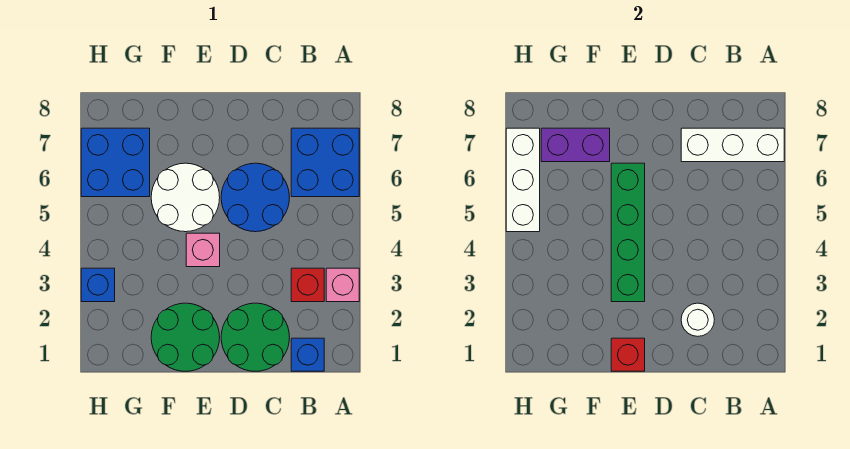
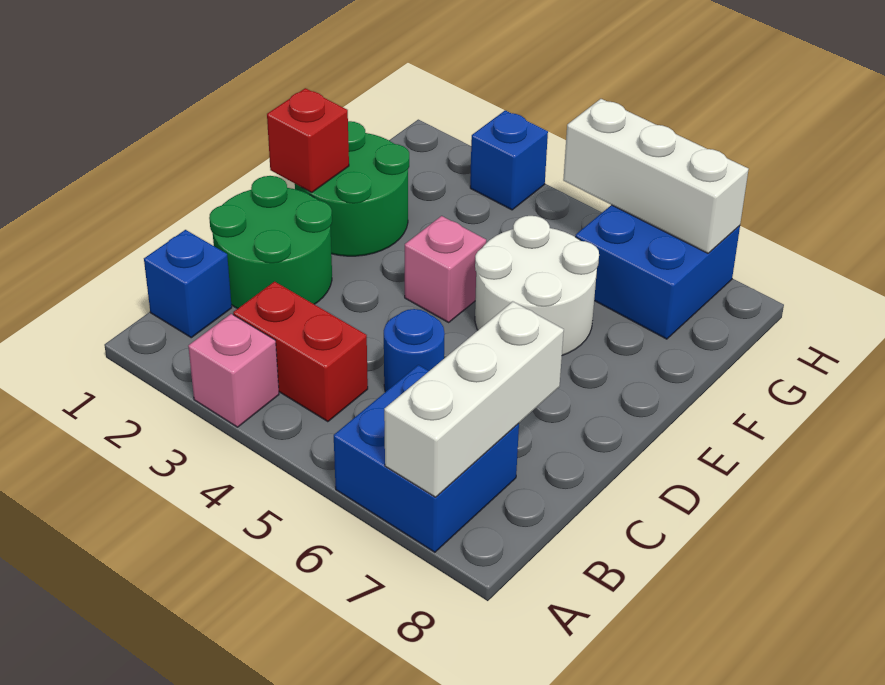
red brick B3 level 1 -> red brick B3:B4 level 1
white round brick C2 level 2 -> none
blue round brick C5:D6 level 1 -> blue round brick C5 level 1
green brick E3:E6 level 2 -> none
purple brick F7:G7 level 2 -> none

